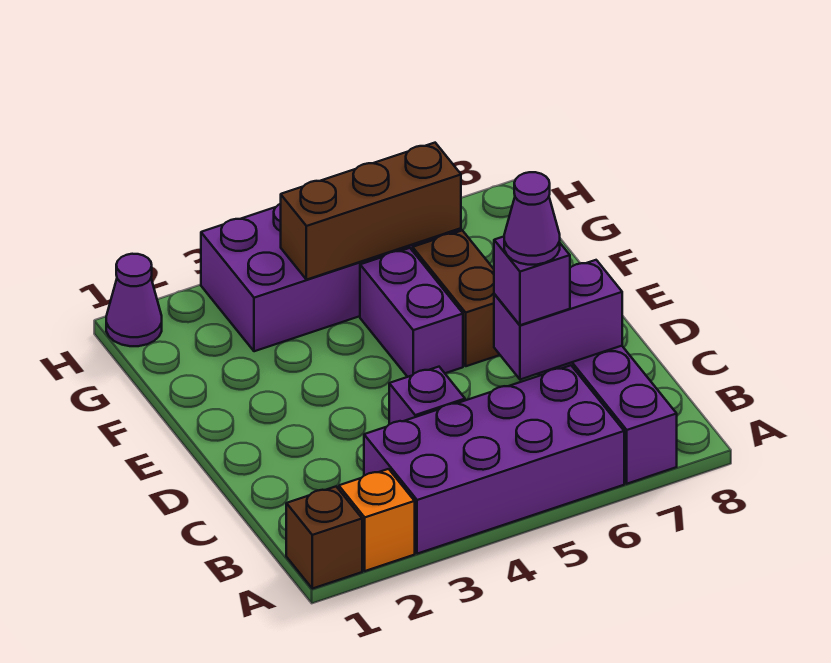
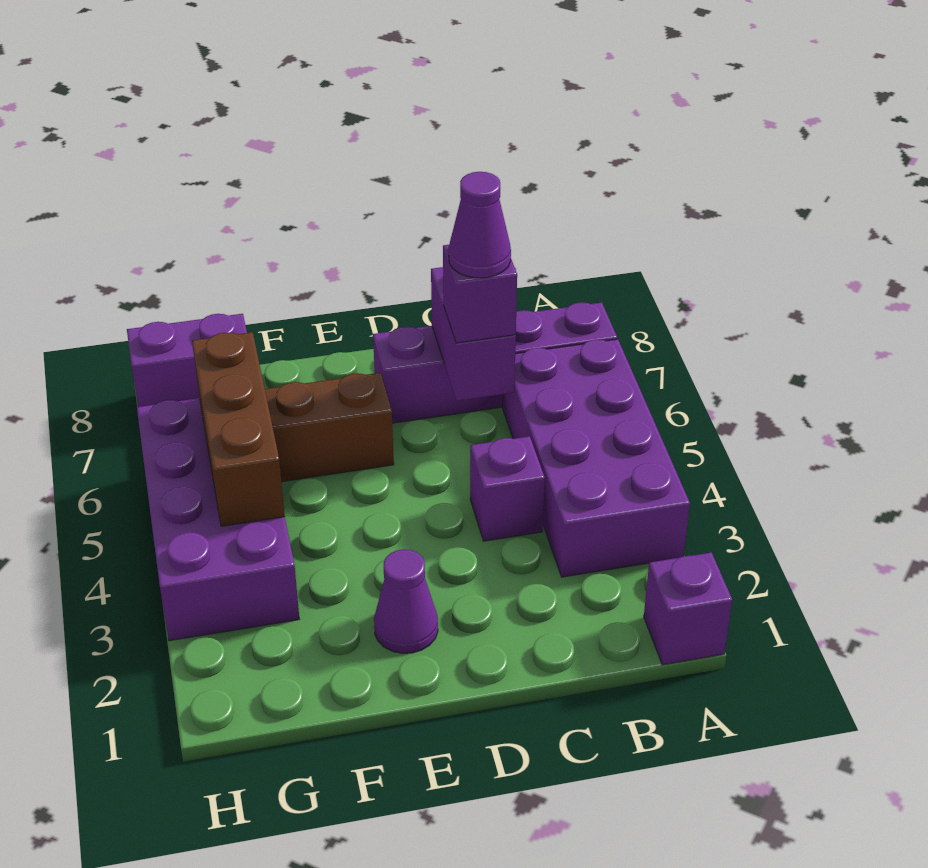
brown brick A1 level 1 -> purple brick A1 level 1
orange brick A2 level 1 -> none
purple brick E5:F5 level 1 -> purple brick G8:H8 level 1
purple cone H1 level 1 -> purple cone E2 level 1

